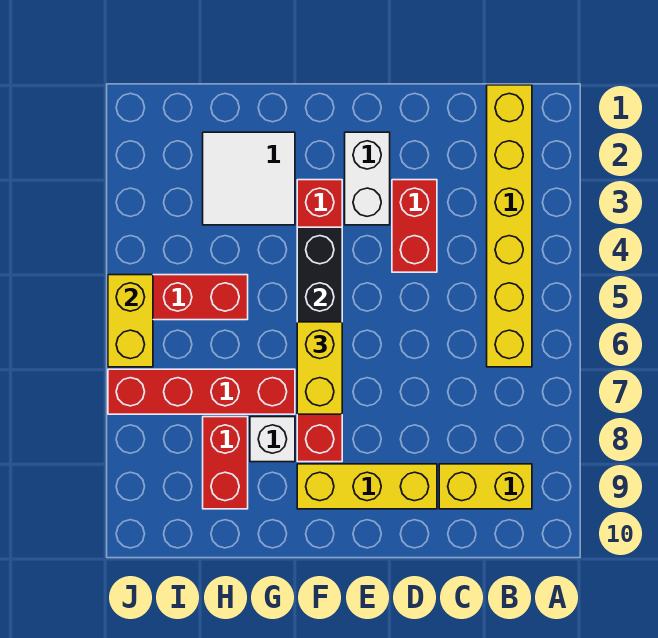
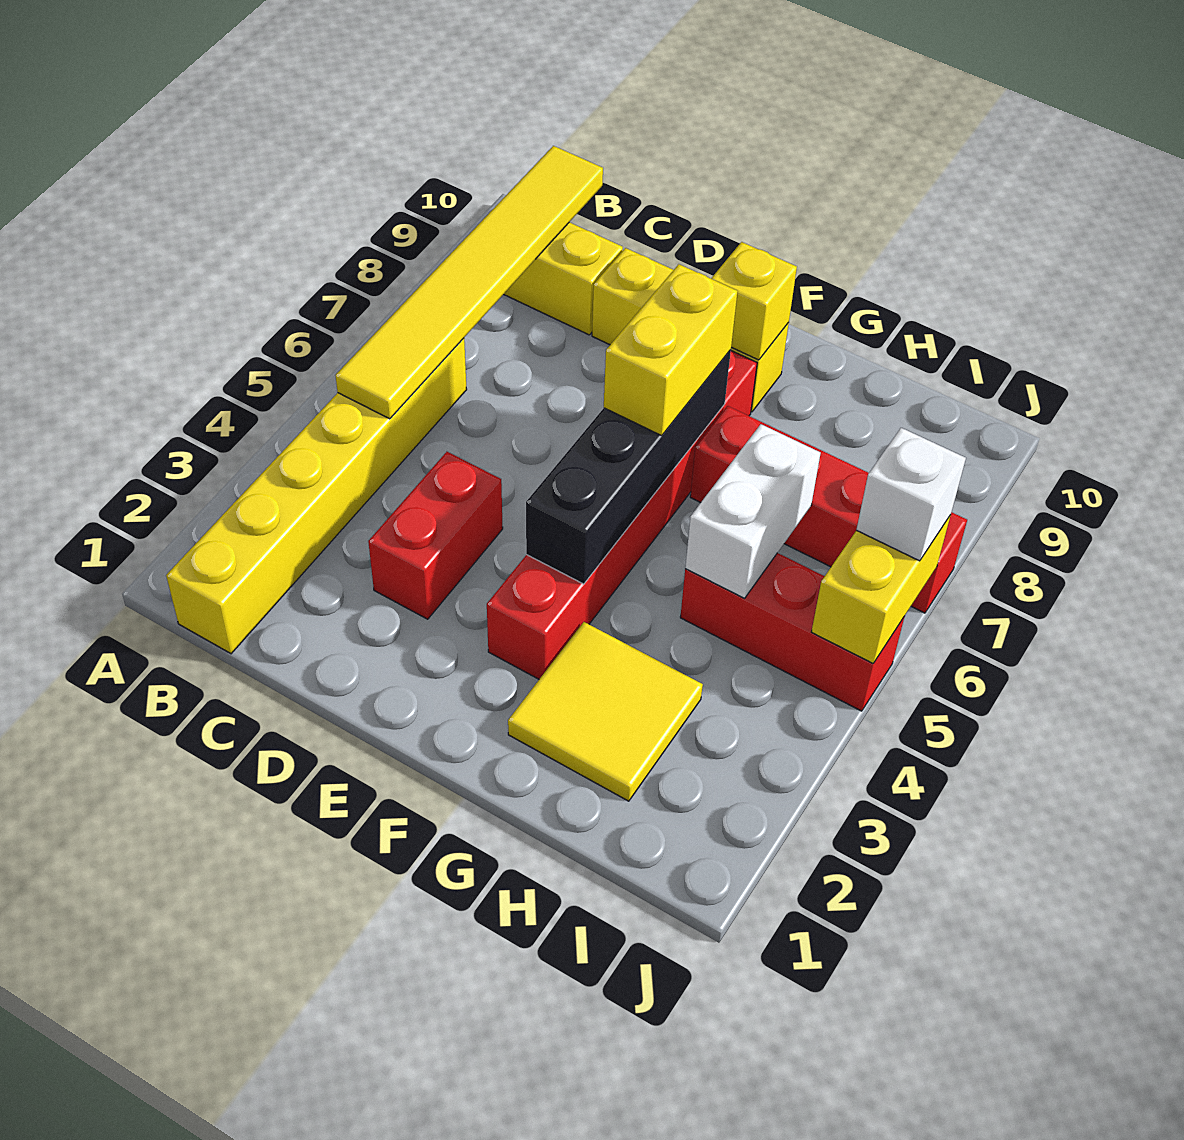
none -> yellow tile B5:B10 level 2
white brick E2:E3 level 1 -> white brick H5:H6 level 2
none -> yellow brick F9 level 2
white tile G2:H3 level 1 -> yellow tile G2:H3 level 1
white brick G8 level 1 -> white brick J6 level 3
red brick H8:H9 level 1 -> none

